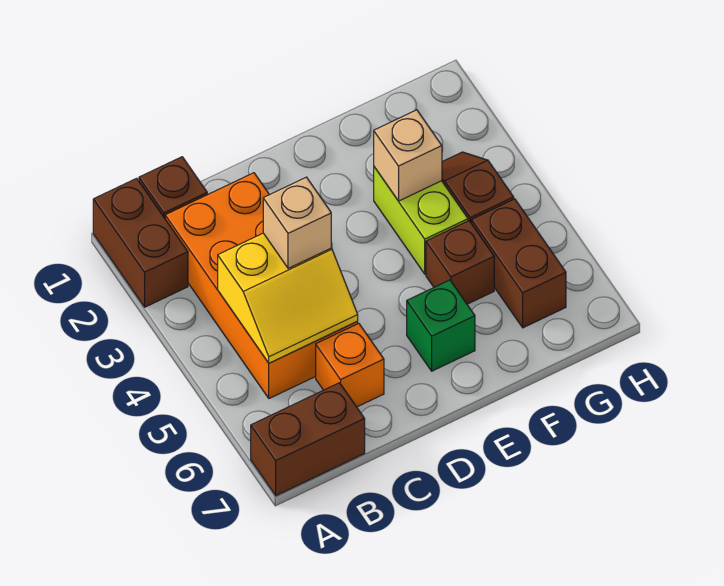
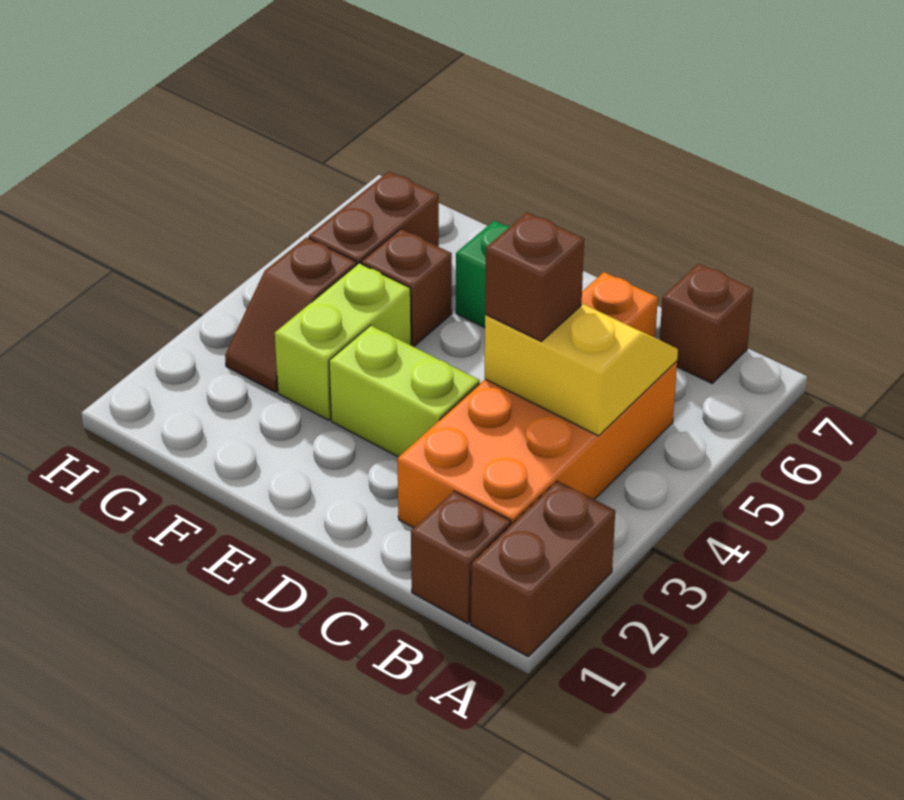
brown brick A7:B7 level 1 -> brown brick B7 level 1
tan brick C4 level 3 -> brown brick C4 level 3
none -> lime brick D3:E3 level 1
tan brick F3 level 2 -> none

